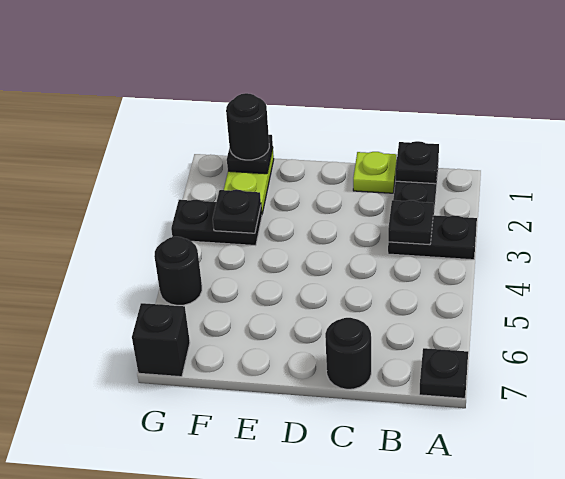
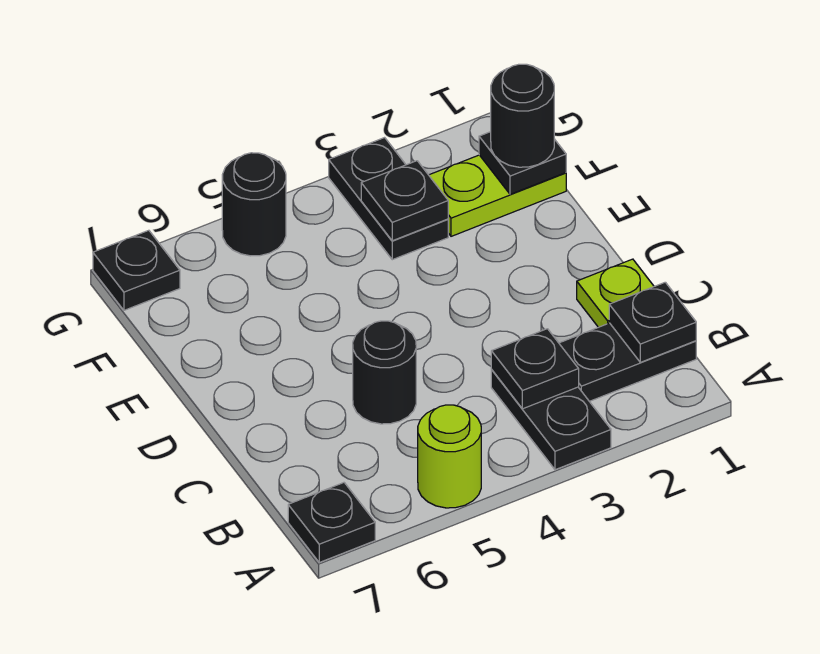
none -> lime round brick A5 level 1
black round brick C7 level 1 -> black round brick C5 level 1
black brick G7 level 1 -> black plate G7 level 1

